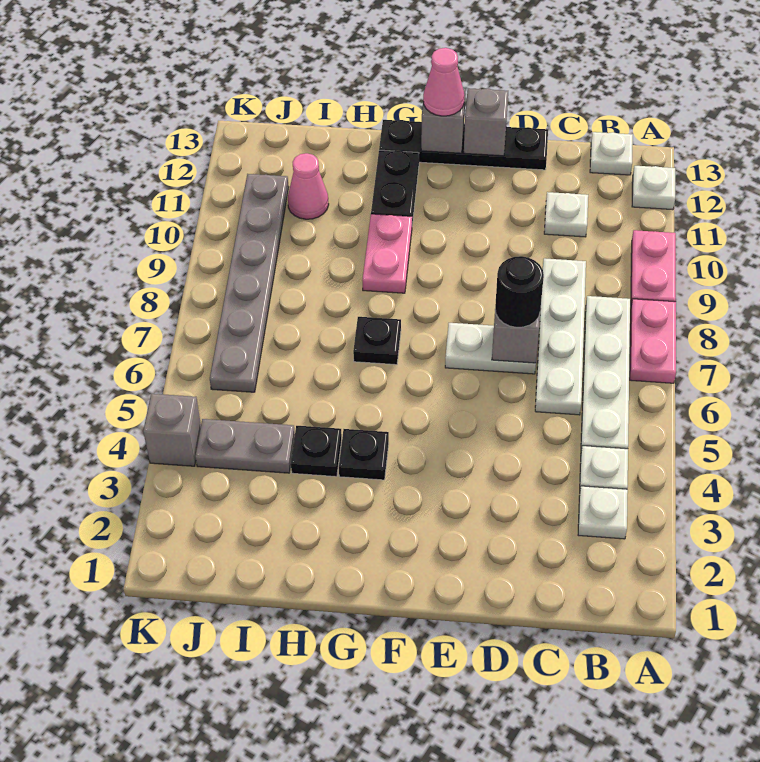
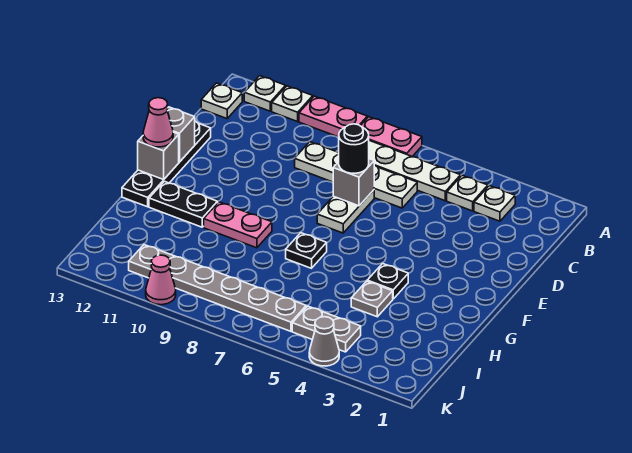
white plate C11 level 1 -> white plate A11 level 1
black plate H4 level 1 -> grey plate H4 level 1
grey plate I4:J4 level 1 -> grey plate J4:J5 level 1
pink cone I11 level 1 -> pink cone K10 level 1
grey brick K4 level 1 -> grey cone K4 level 1

